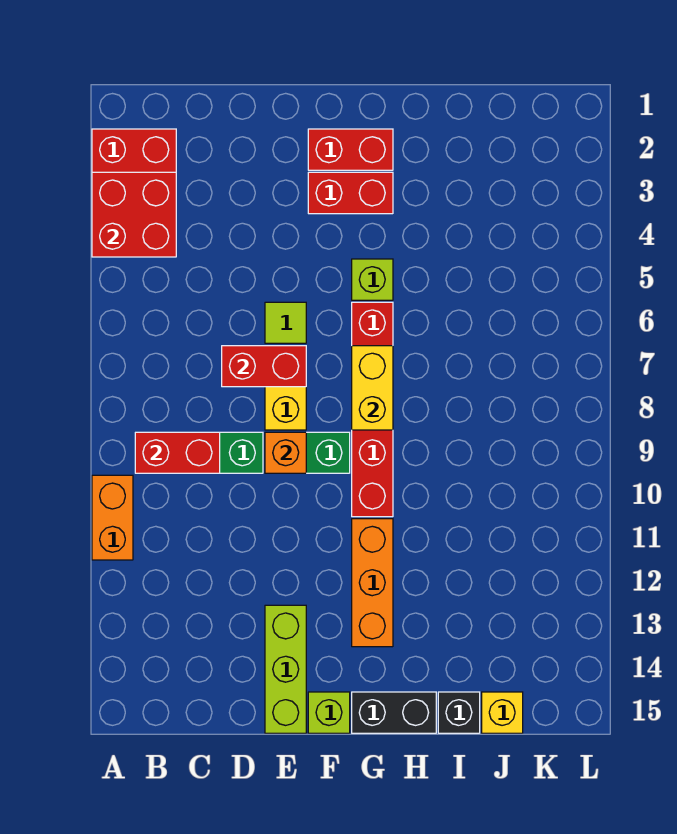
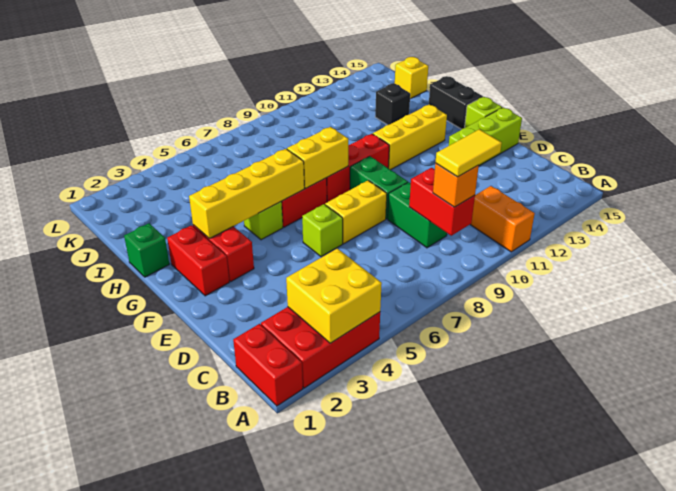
red brick A3:B4 level 2 -> yellow brick A3:B4 level 2
orange brick A10:A11 level 1 -> orange brick A11:B11 level 1
none -> yellow tile B9:B10 level 4
red brick D7:E7 level 2 -> red brick A1:B1 level 1
lime tile E6 level 1 -> lime brick E6 level 1
orange brick E9 level 2 -> orange brick B9 level 3
none -> yellow brick G3:G6 level 2
orange brick G11:G13 level 1 -> yellow brick G11:G13 level 1
none -> green brick H1 level 1
black brick I15 level 1 -> black brick I13 level 1

